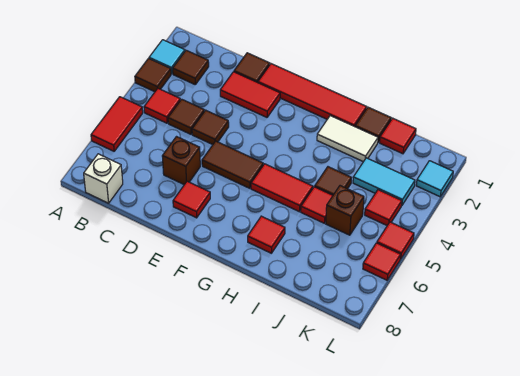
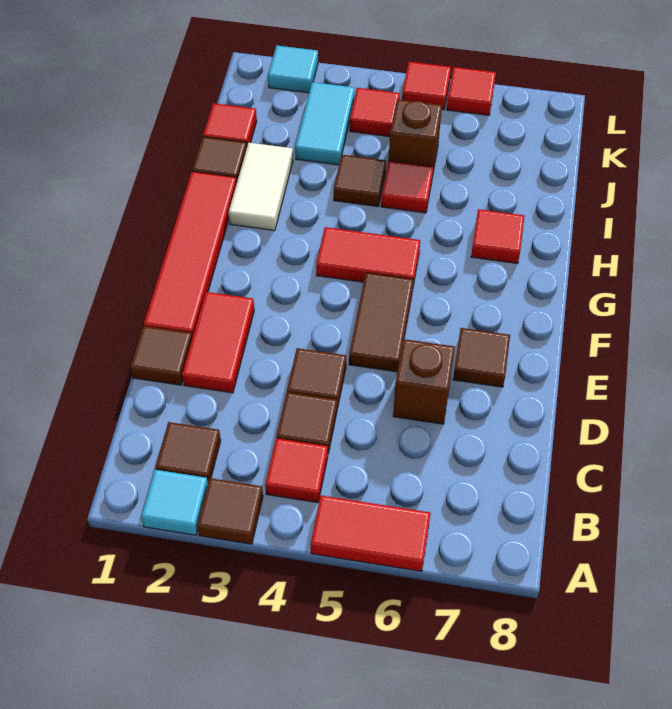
white brick B8 level 1 -> none
red tile E7 level 1 -> brown tile E7 level 1
red tile G5:H5 level 1 -> red tile G4:G5 level 1

